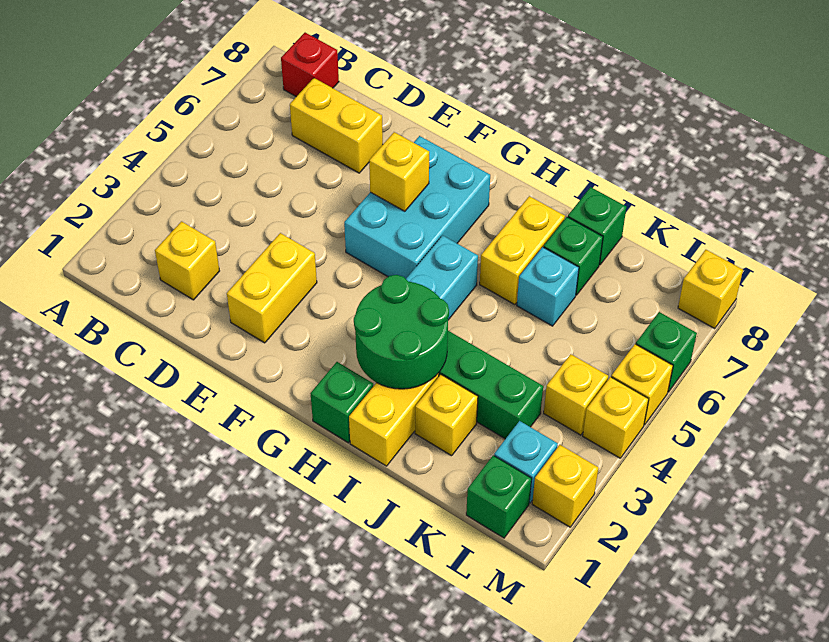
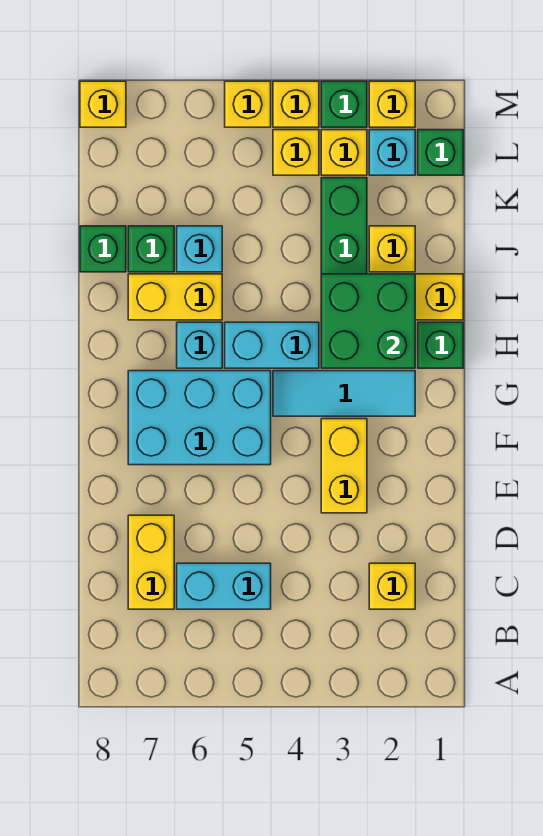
red brick B8 level 1 -> none
none -> cyan brick C5:C6 level 1
yellow brick E2:E3 level 1 -> yellow brick E3:F3 level 1
yellow brick F6 level 2 -> yellow brick L3 level 1
none -> cyan tile G2:G4 level 1
green round brick H2:I3 level 2 -> green brick H2:I3 level 2
none -> cyan brick H6 level 1
green brick M6 level 1 -> green brick M3 level 1

